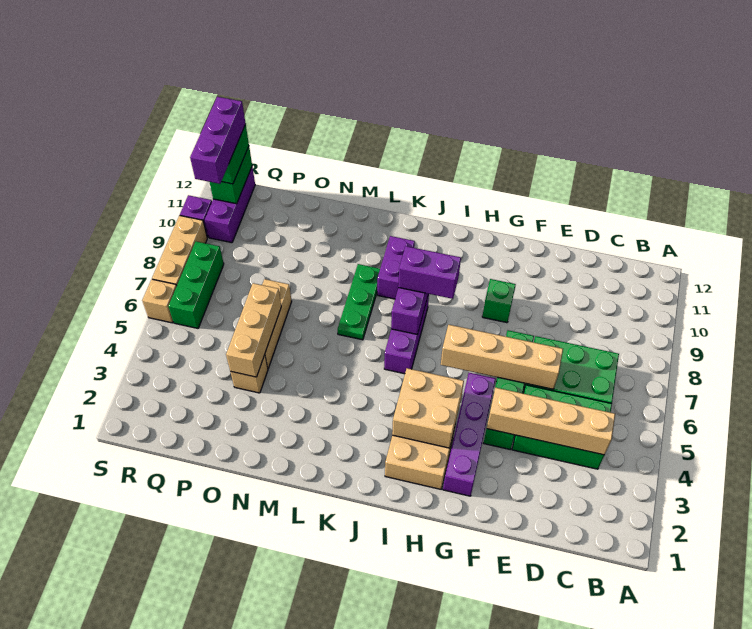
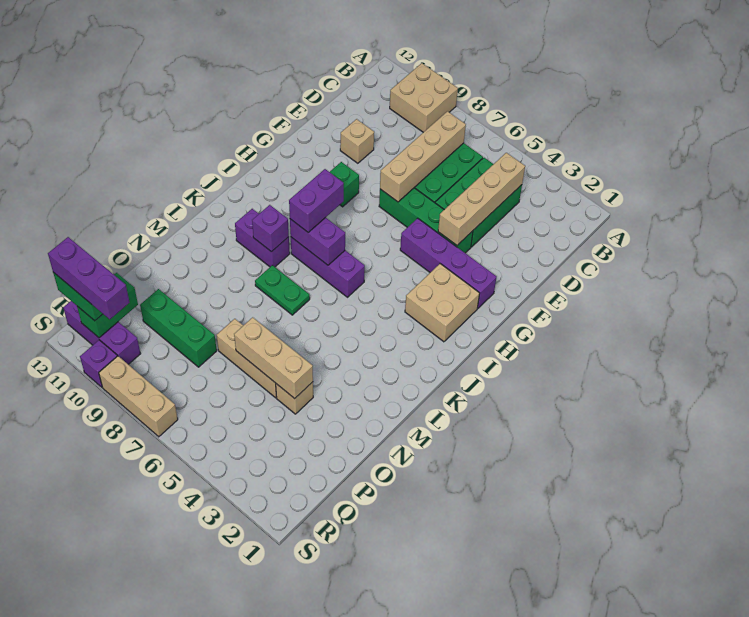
tan brick E6:H6 level 2 -> tan brick C7:F7 level 2
tan brick H3:I4 level 2 -> tan brick A9:B10 level 1
none -> purple brick K9 level 2
green plate L7:L9 level 1 -> green plate L7:L8 level 1
green brick R6:R8 level 1 -> green brick P8:P10 level 1
green brick R11:R12 level 2 -> green brick Q11:R11 level 2
tan brick S6 level 1 -> tan brick E10 level 1

